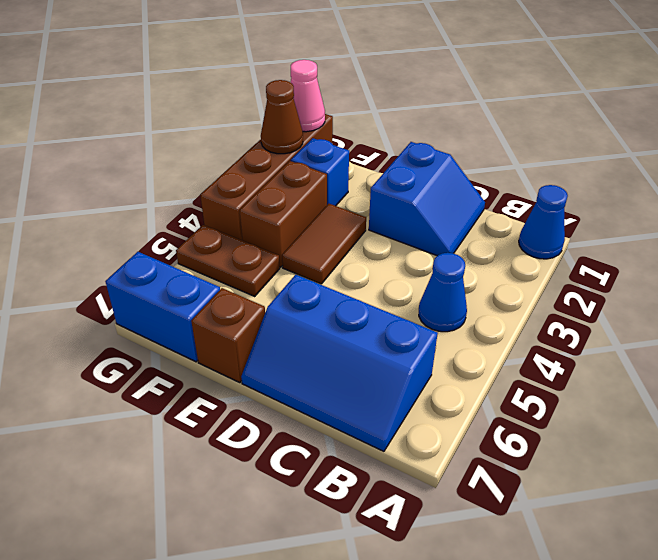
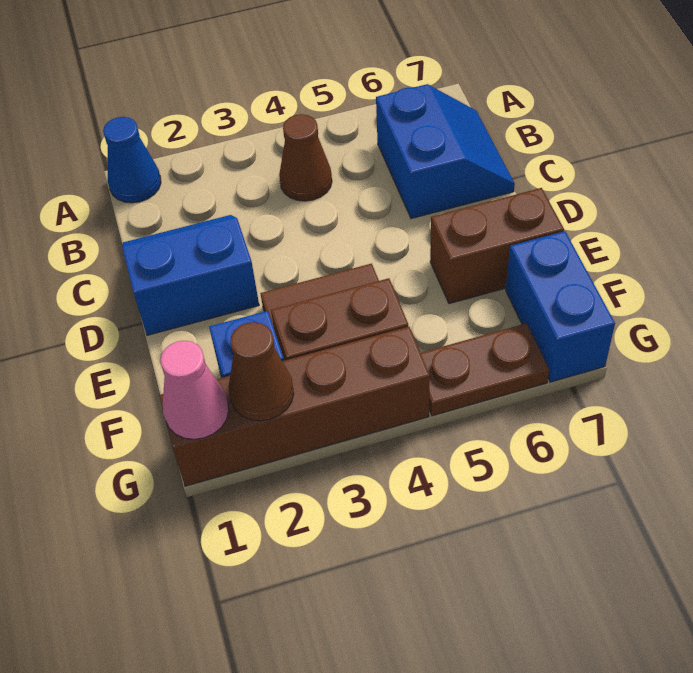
blue cone B4 level 1 -> brown cone B4 level 1
blue slope B6:D7 level 1 top 6 -> blue slope B6:C7 level 1 top 6
brown brick E7 level 1 -> brown brick E6:E7 level 1
brown plate F5:G5 level 1 -> brown plate G5:G6 level 1

